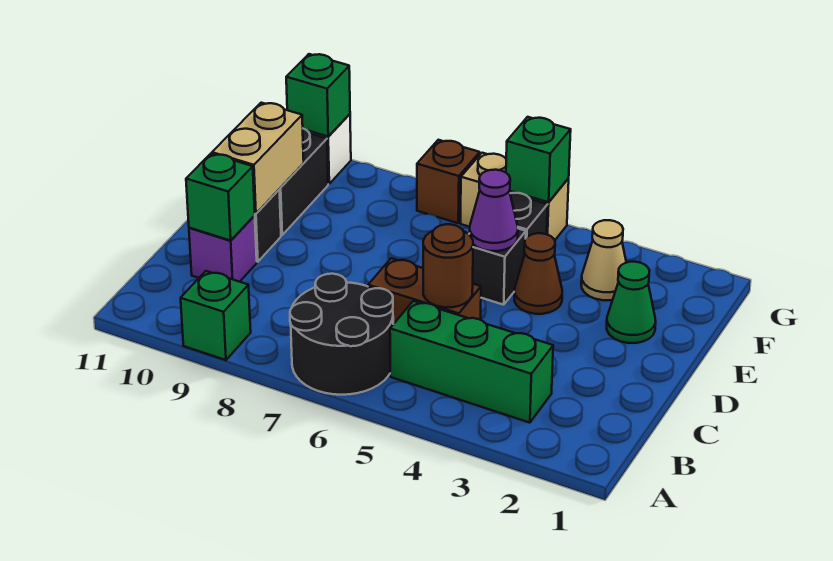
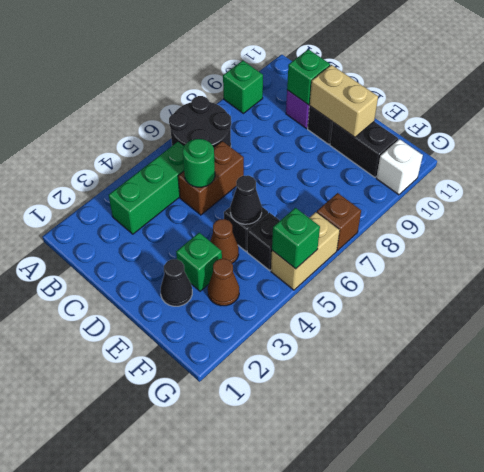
brown round brick C5 level 2 -> green round brick C5 level 2
green cone E2 level 1 -> black cone E2 level 1
purple cone E5 level 2 -> black cone E5 level 2
tan cone F3 level 1 -> brown cone F3 level 1
green brick G10 level 2 -> green brick E3 level 1

